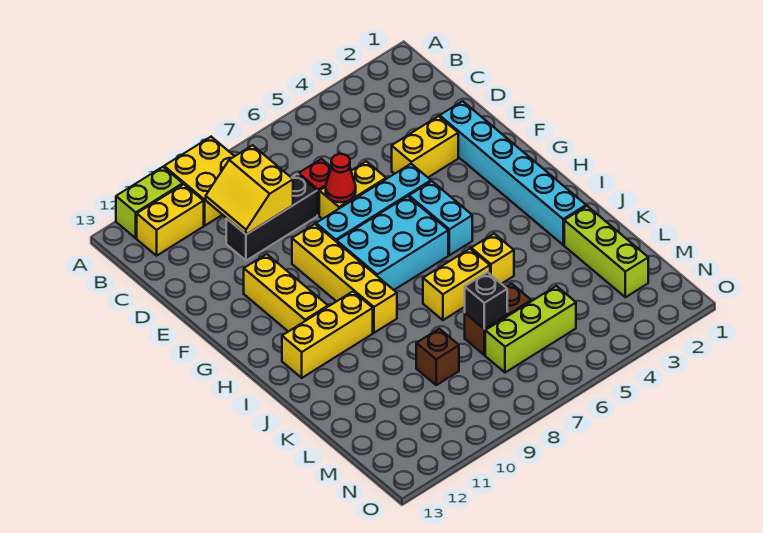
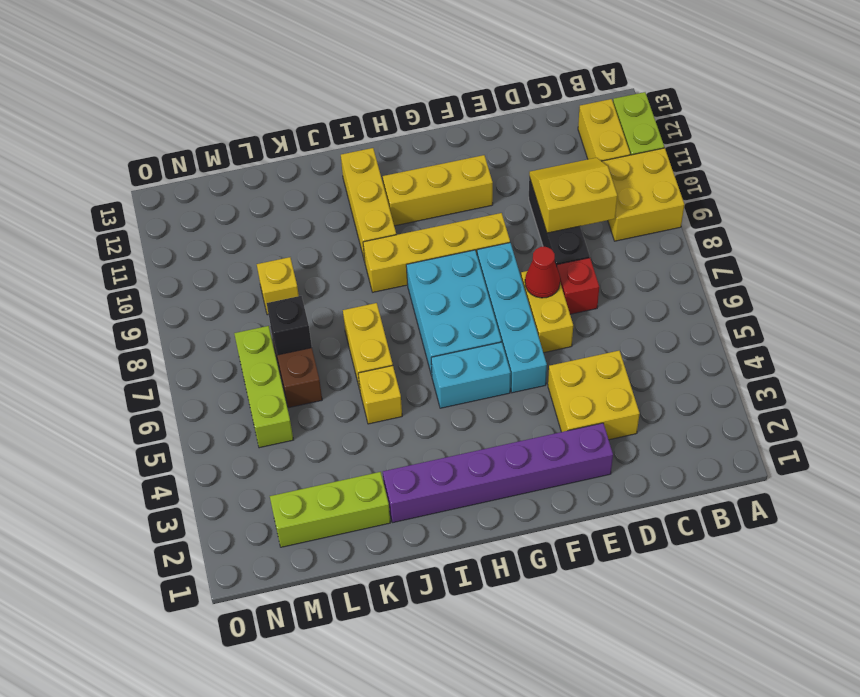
cyan brick E2:J2 level 1 -> purple brick E2:J2 level 1
yellow brick E3:E4 level 1 -> yellow brick D3:E4 level 1
brown brick L9 level 1 -> yellow brick L9 level 1

